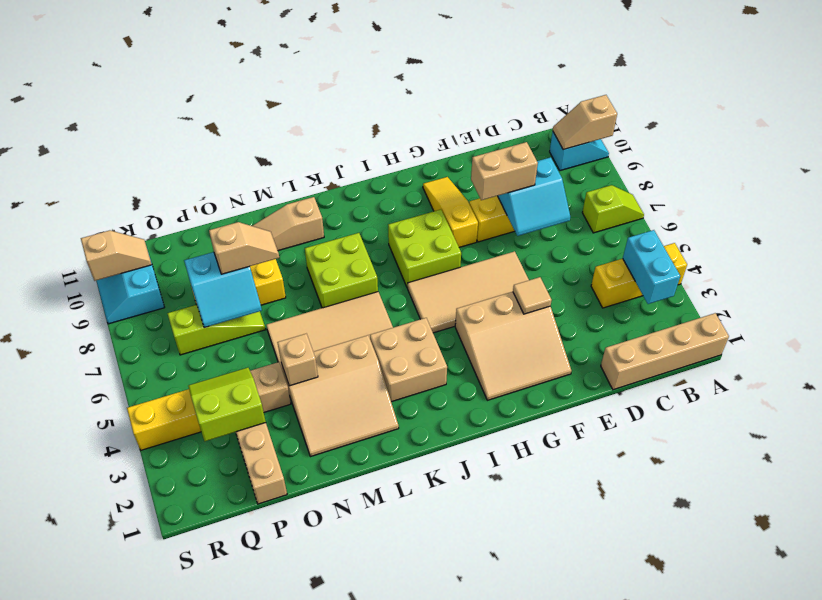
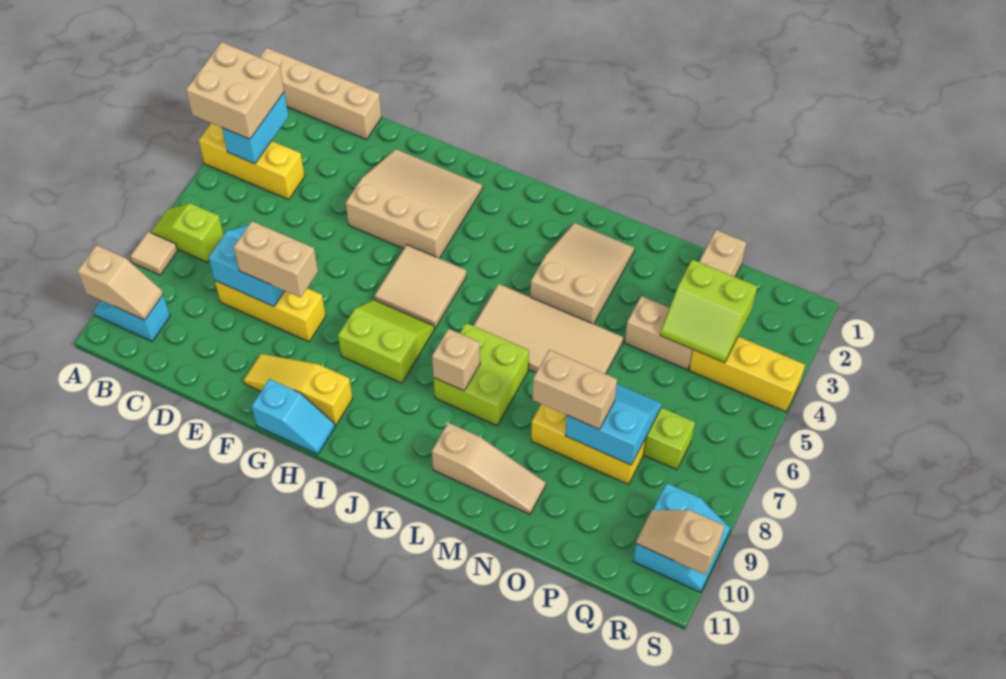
tan tile F4 level 2 -> tan tile A8 level 1
tan tile F5:I6 level 1 -> tan tile H5:I6 level 1
yellow slope G8:G10 level 1 top 8 -> yellow slope F10:H10 level 1 top H
none -> cyan slope G11:H11 level 1 top G
lime brick H7:I8 level 1 -> lime slope H7:I8 level 1 top 8
tan brick J3:K4 level 1 -> tan brick A3:B4 level 3
tan slope L2:N4 level 1 top 4 -> tan slope L2:M4 level 1 top 4
tan brick N4 level 2 -> tan brick K8 level 2
tan slope N8:O8 level 3 top O -> tan brick N8:O8 level 3

